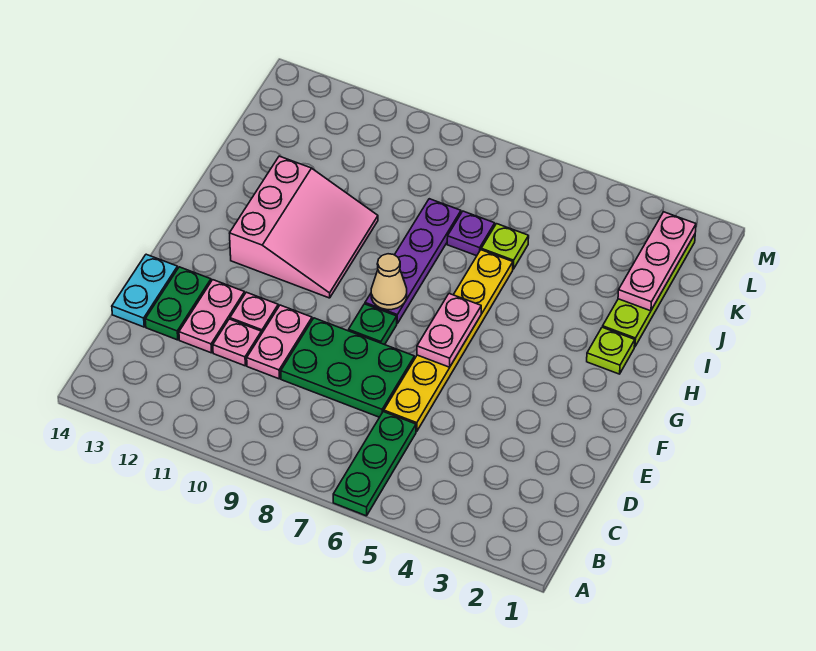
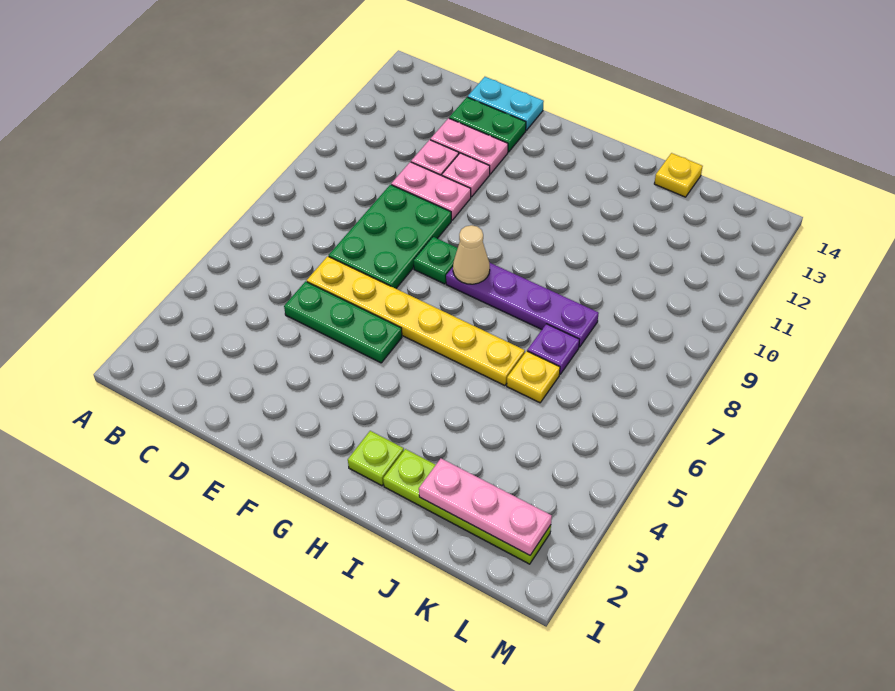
green plate A6:C6 level 1 -> green plate D5:F5 level 1
pink plate F6:G6 level 2 -> none
pink slope G10:I12 level 1 top 12 -> none
lime plate J6 level 1 -> yellow plate J6 level 1
none -> yellow plate J14 level 1

